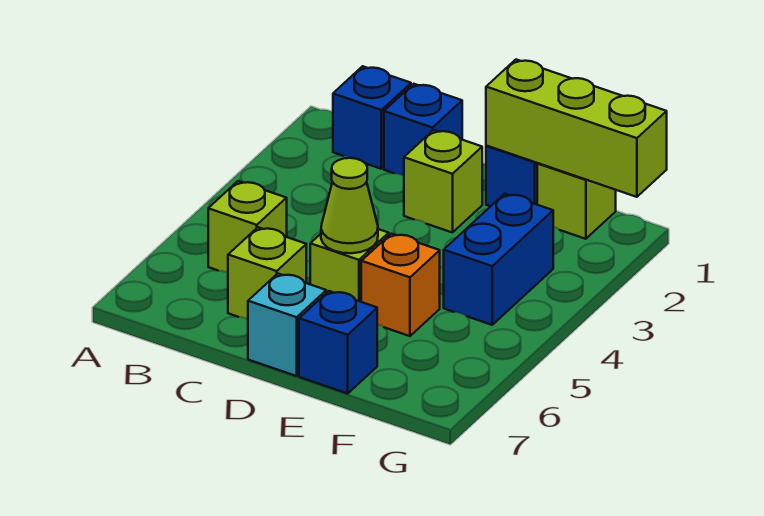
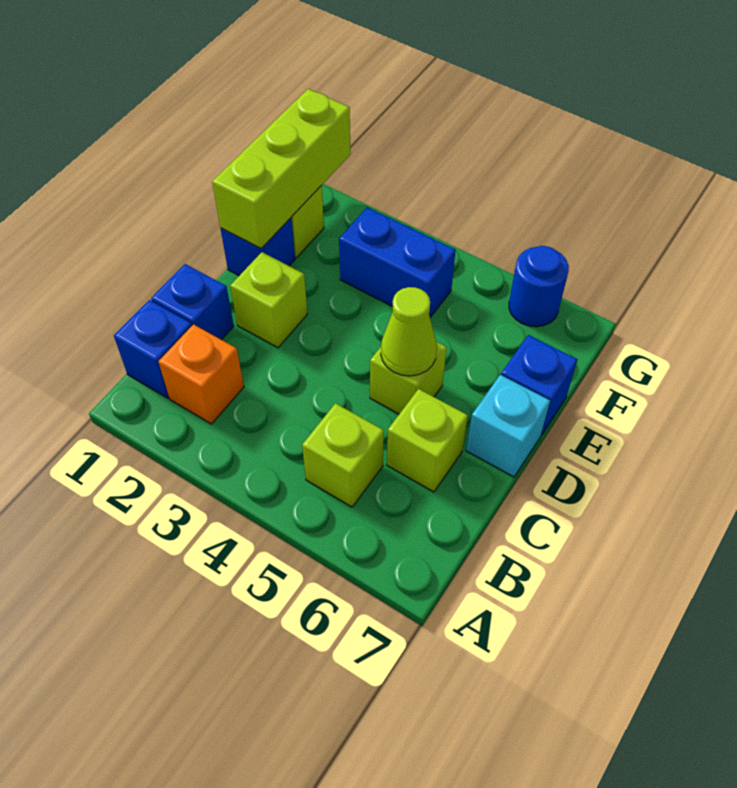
orange brick E5 level 1 -> orange brick B2 level 1
none -> blue round brick G6 level 1

